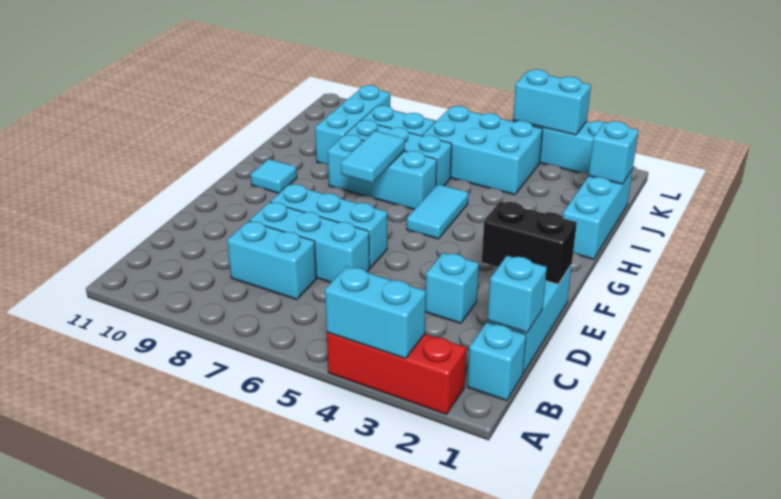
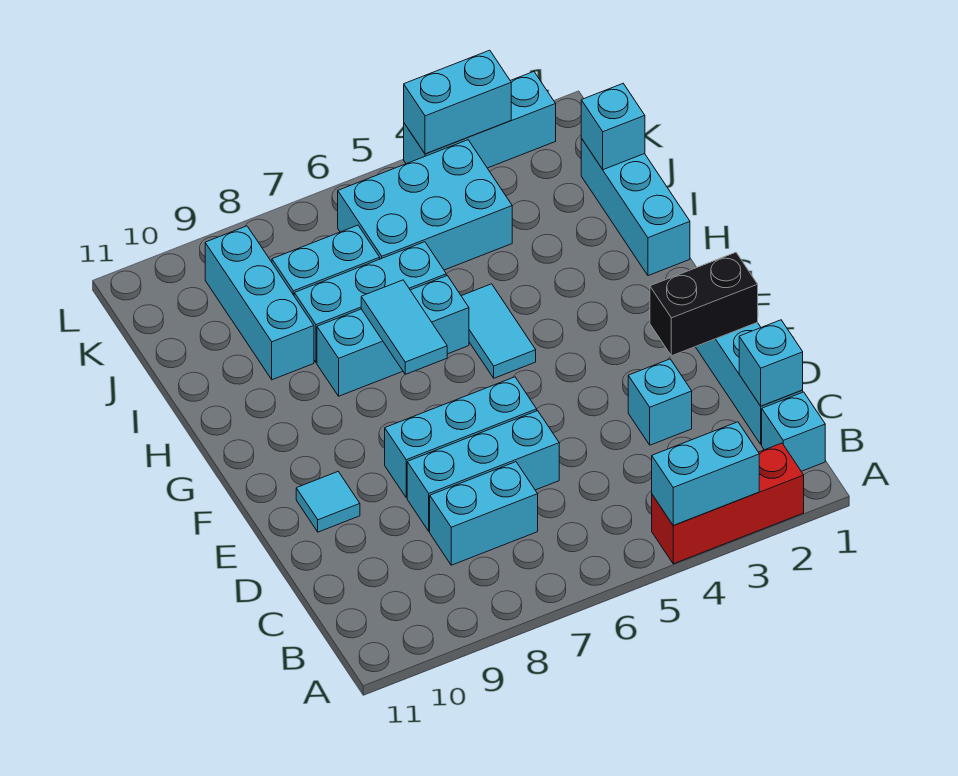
cyan tile G10 level 1 -> cyan tile E10 level 1

